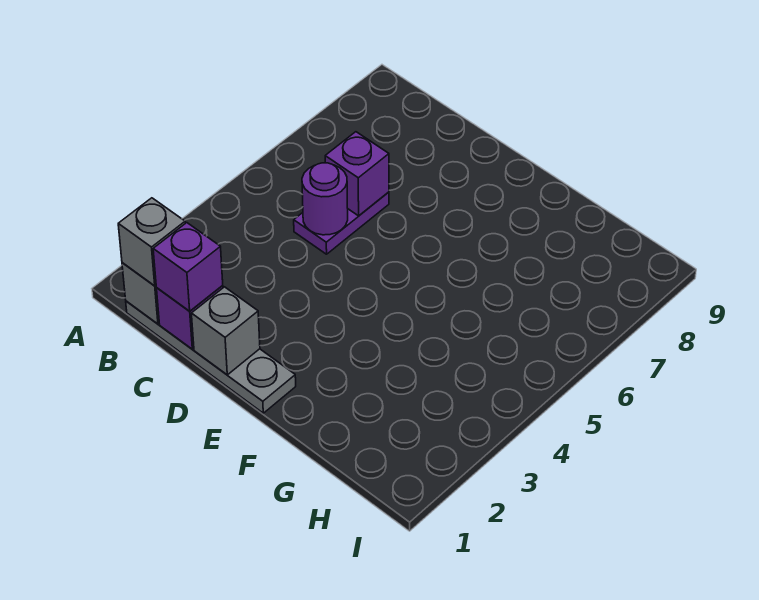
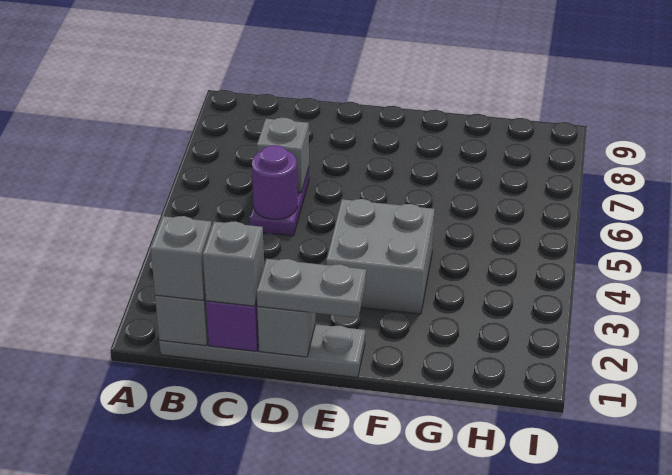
purple brick C1 level 3 -> grey brick C1 level 3
purple brick C6 level 2 -> grey brick C6 level 2
none -> grey plate D1:E1 level 3
none -> grey brick E3:F4 level 1

